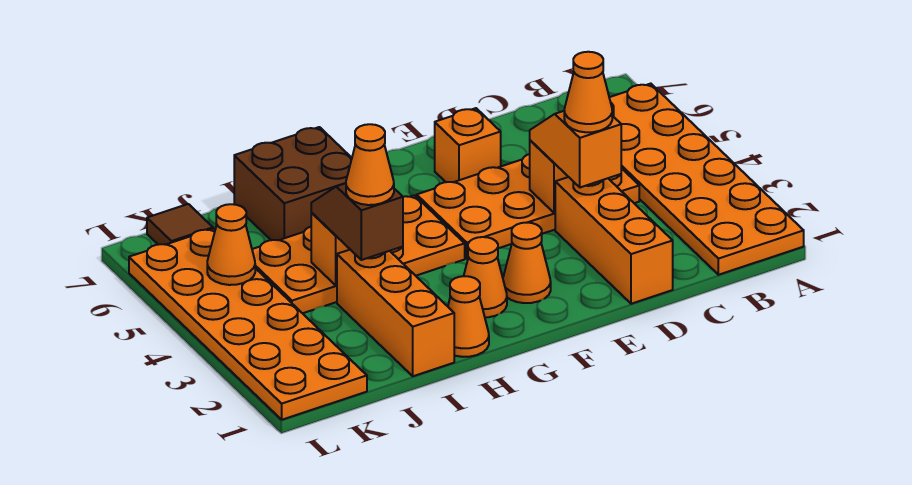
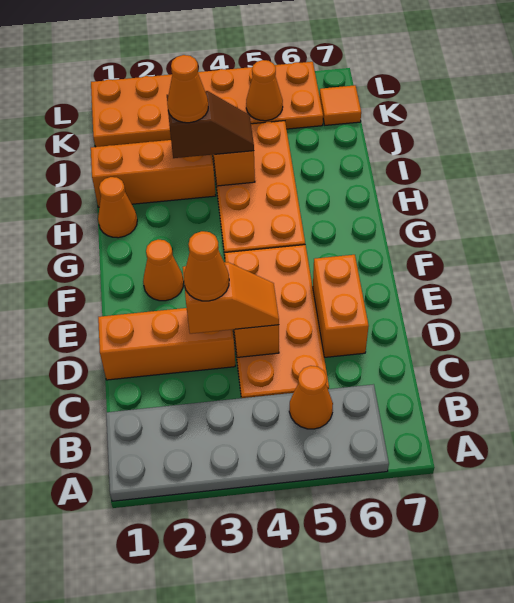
orange plate A1:B6 level 1 -> grey plate A1:B6 level 1
orange brick E6 level 1 -> orange brick D6:E6 level 1
orange cone G2 level 1 -> orange cone B5 level 2
brown brick H6:I7 level 1 -> none
brown tile K7 level 1 -> orange tile K7 level 1

